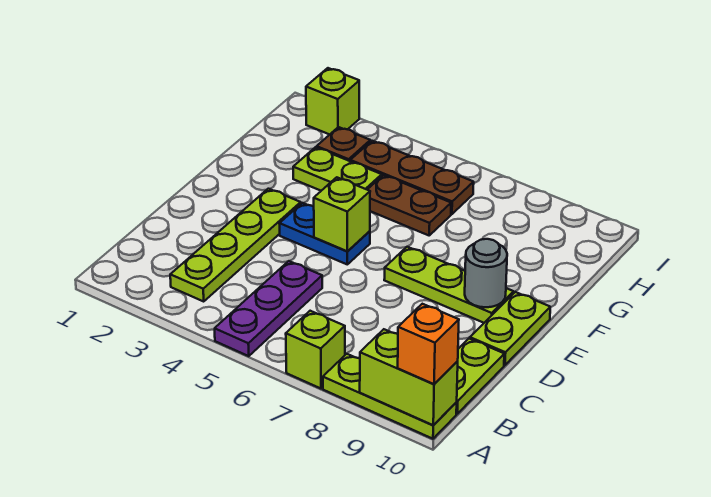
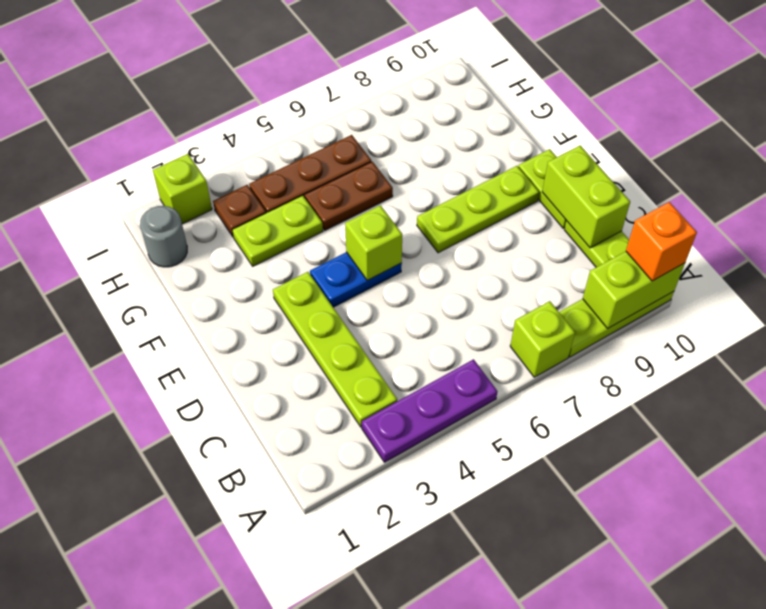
purple plate A5:C5 level 1 -> purple plate A3:A5 level 1
none -> lime brick C10:D10 level 2
grey round brick E9 level 2 -> grey round brick H1 level 1

